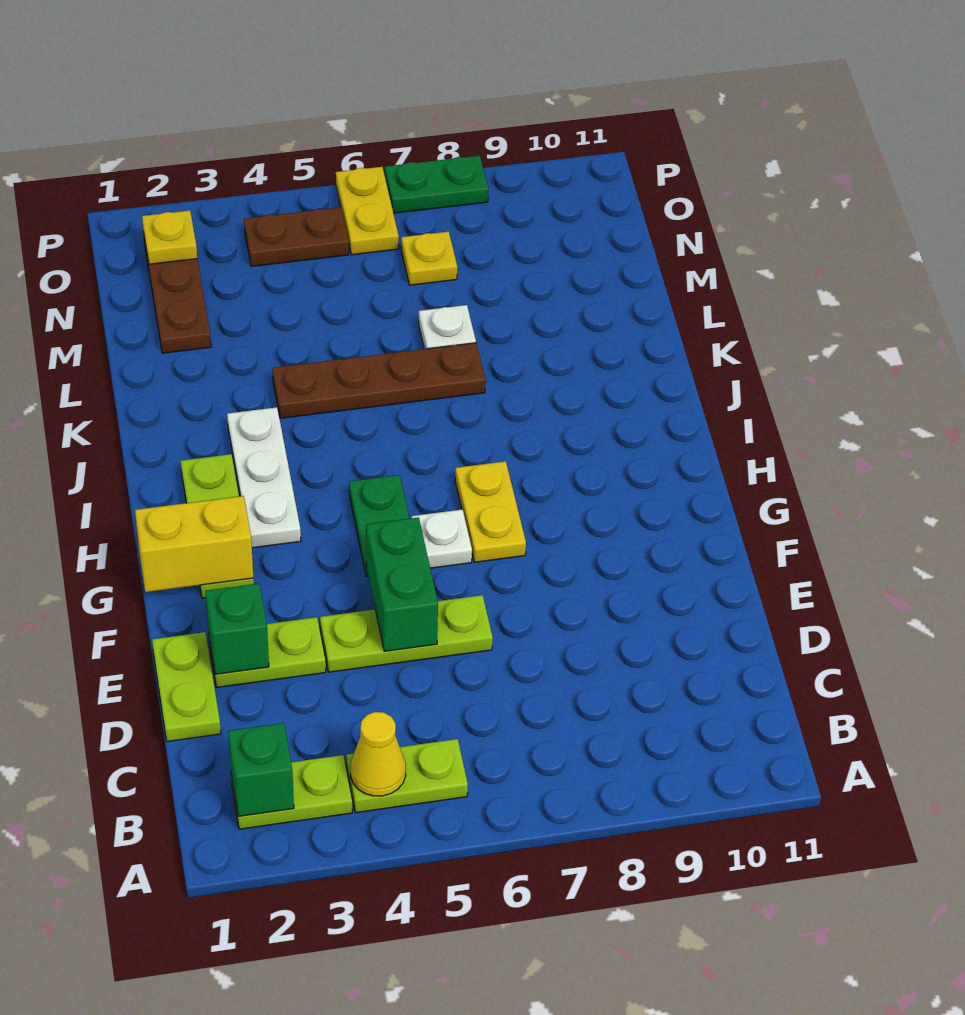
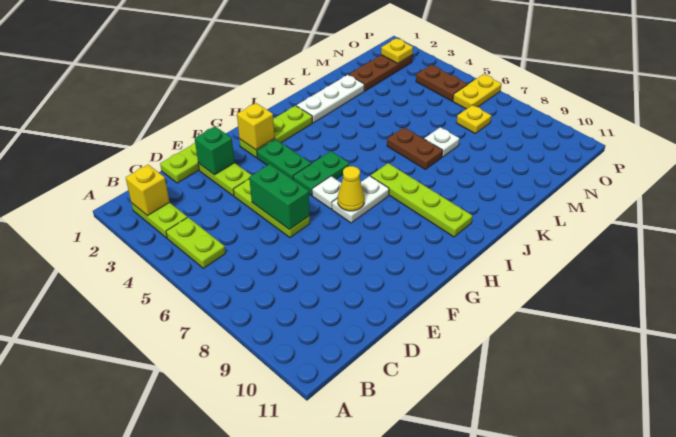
green brick B2 level 2 -> yellow brick B2 level 2
yellow cone B4 level 2 -> yellow cone G7 level 2
green brick E5:F5 level 2 -> green brick E5:E6 level 2
yellow brick G1:G2 level 2 -> yellow brick G2 level 2
yellow plate G7:H7 level 1 -> white plate G7:H7 level 1
white plate H3:J3 level 1 -> white plate J2:L2 level 1
none -> lime plate I7:I10 level 1
brown plate K4:K7 level 1 -> brown plate K6:K7 level 1
green plate P7:P8 level 1 -> green plate G3:G4 level 1

